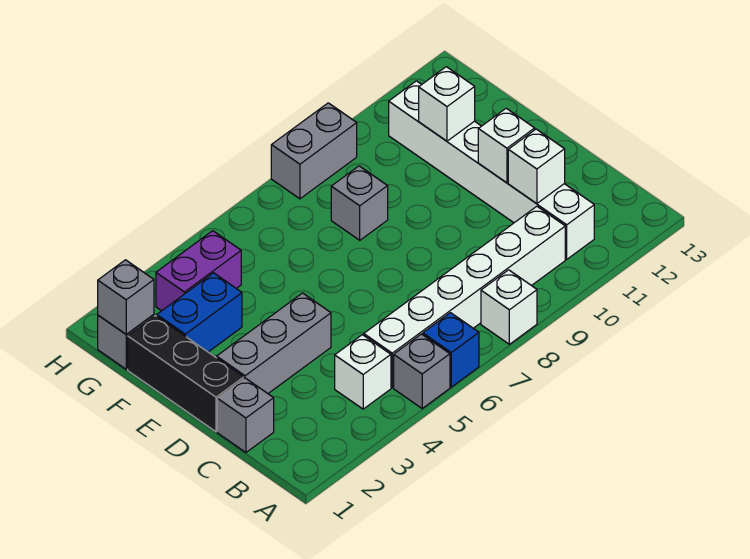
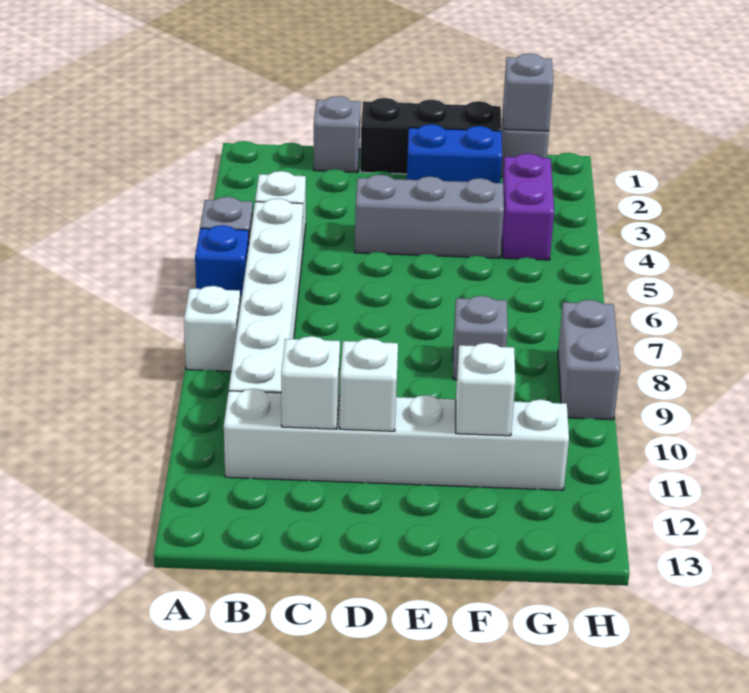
grey brick D2:D4 level 1 -> grey brick D4:F4 level 1
blue brick F2:F3 level 1 -> blue brick E2:F2 level 1

